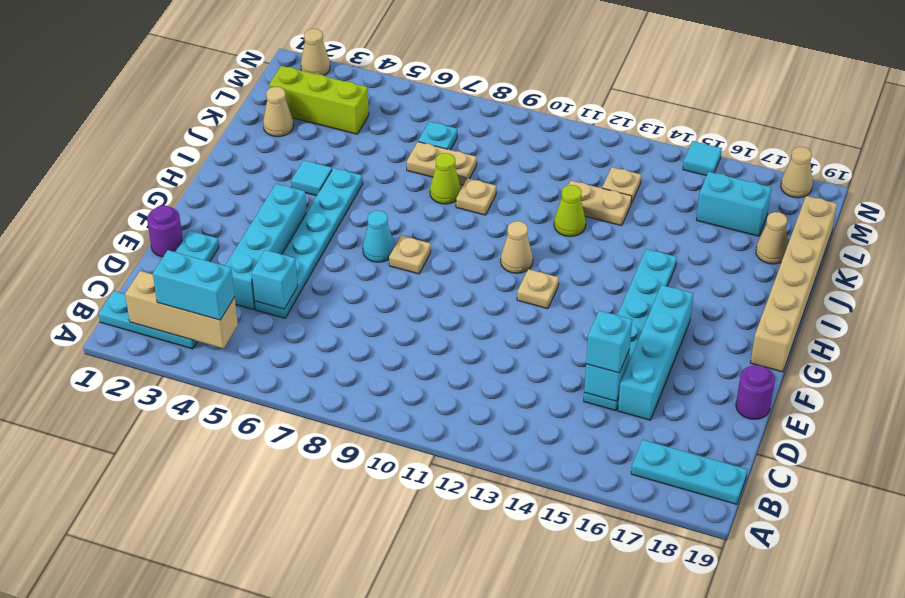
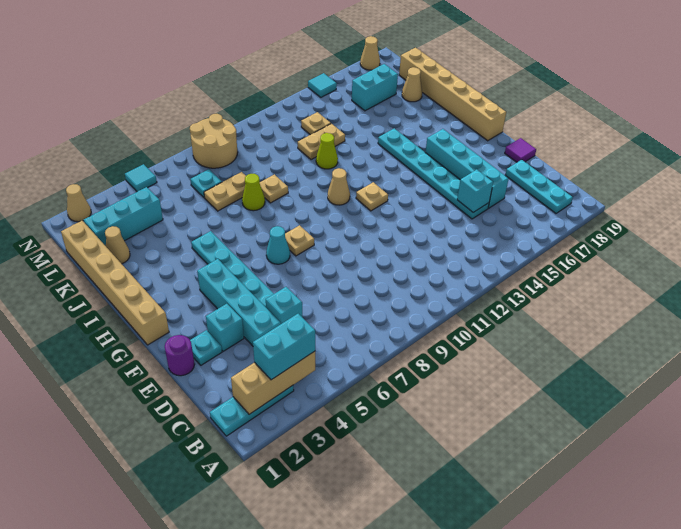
cyan plate B17:B19 level 1 -> cyan plate B18:D18 level 1
cyan brick D15 level 3 -> cyan brick E3 level 1
purple round brick E19 level 1 -> purple tile E19 level 1
none -> tan brick G1:L1 level 1
cyan tile I4 level 1 -> cyan tile N5 level 1
lime brick L2:L4 level 1 -> cyan brick L2:L4 level 1
none -> tan round brick M8:N9 level 1

